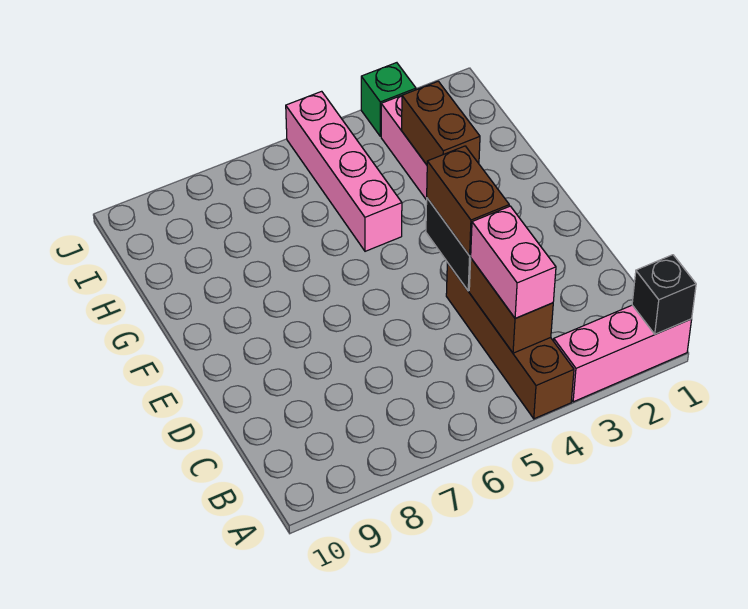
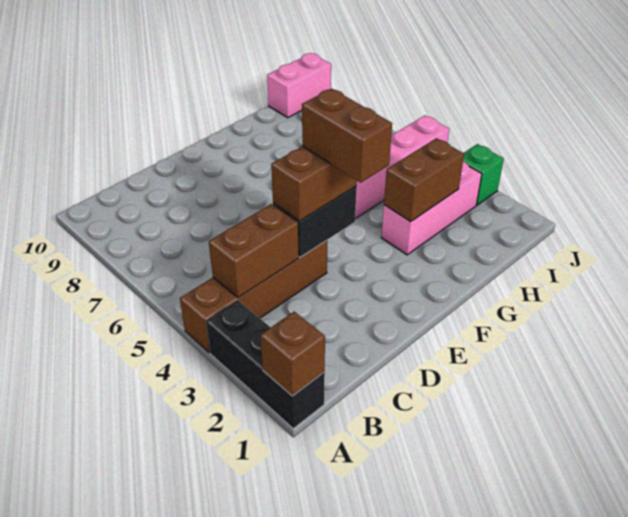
pink brick A1:A3 level 1 -> black brick A1:A3 level 1
black brick A1 level 2 -> brown brick A1 level 2
pink brick B4:C4 level 3 -> pink brick I10:J10 level 1
none -> brown brick E3:E4 level 4

